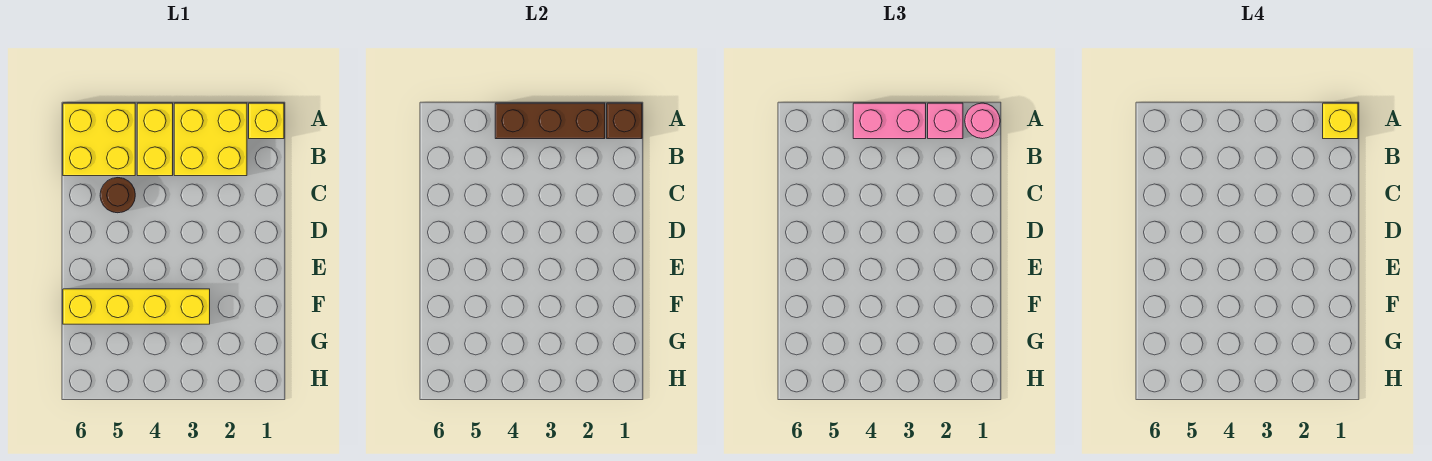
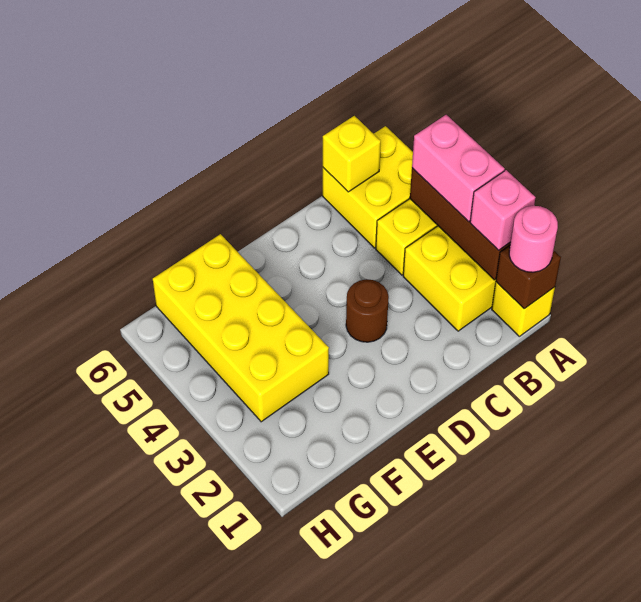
yellow brick A1 level 4 -> yellow brick B6 level 2
brown round brick C5 level 1 -> brown round brick D3 level 1
yellow brick F3:F6 level 1 -> yellow brick F3:G6 level 1

